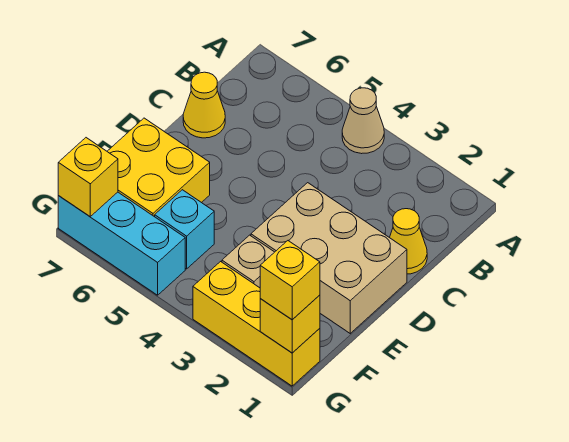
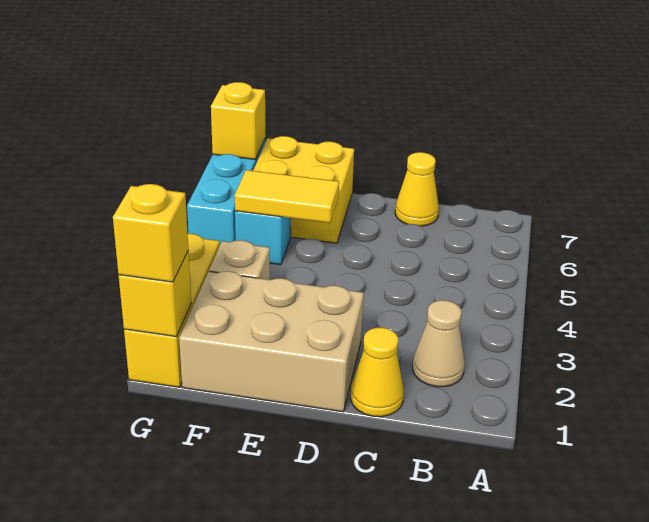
tan cone A4 level 1 -> tan cone B2 level 1
tan brick D1:E3 level 1 -> tan brick D1:F2 level 1
none -> yellow tile E5:F5 level 2

